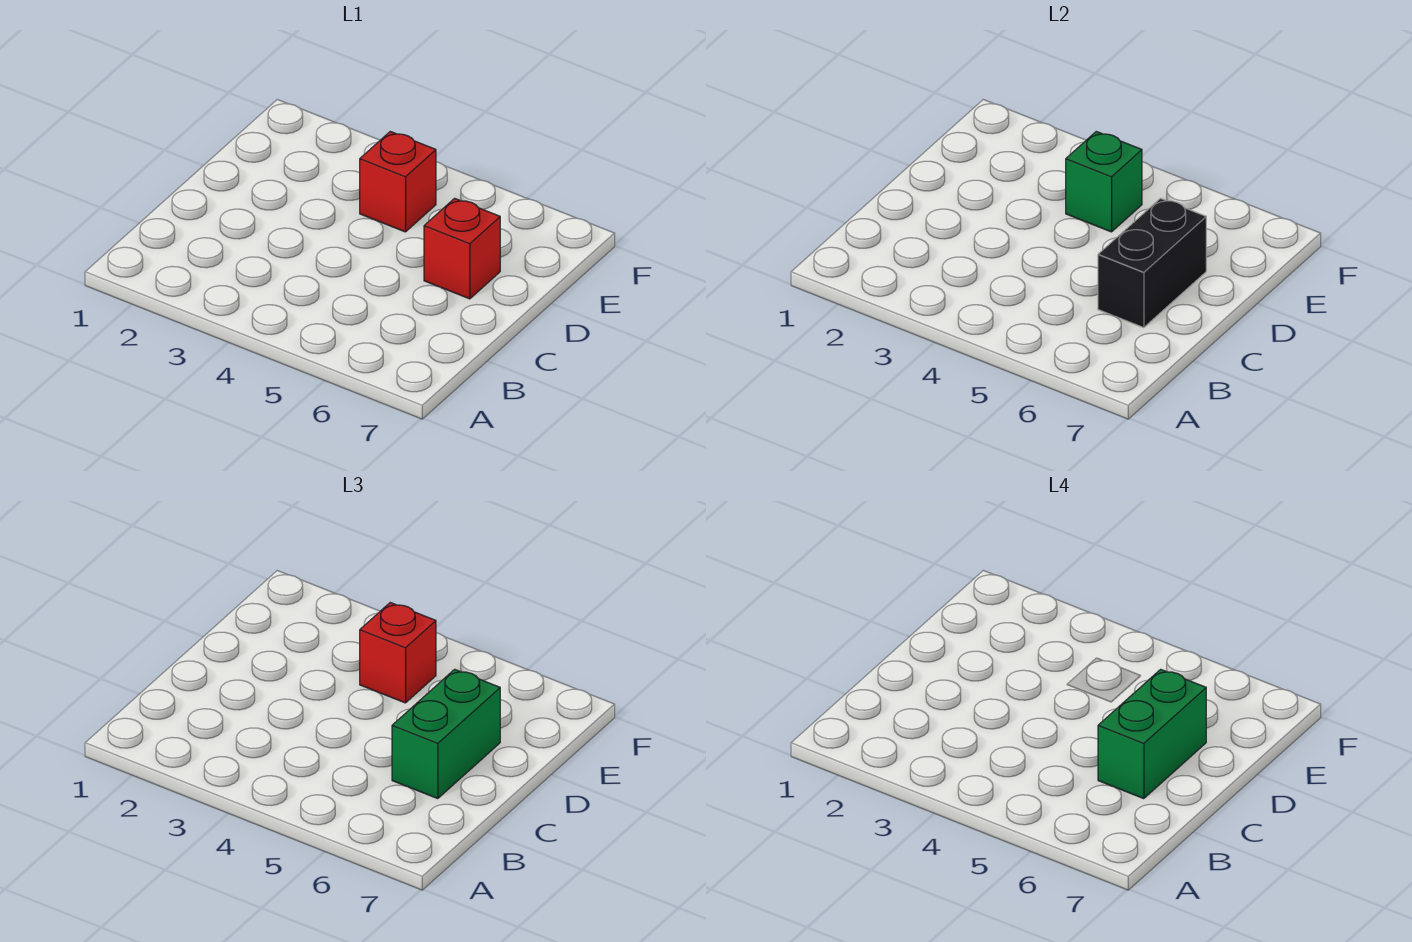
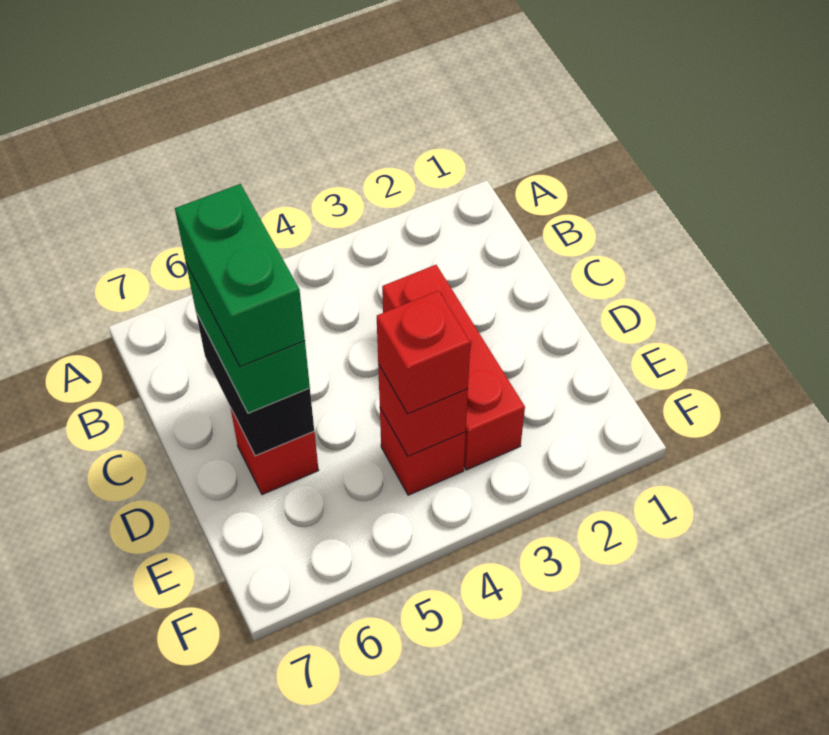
none -> red brick C3:E3 level 1
green brick E4 level 2 -> red brick E4 level 2

